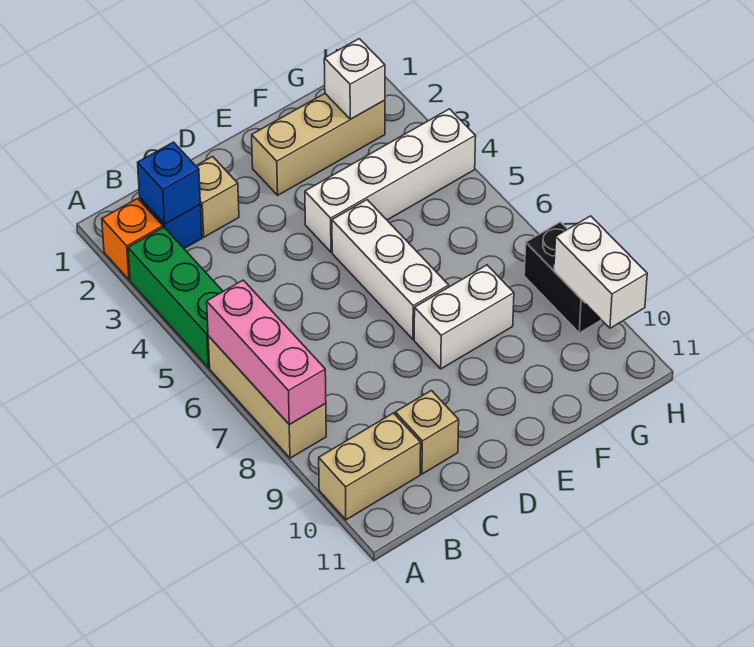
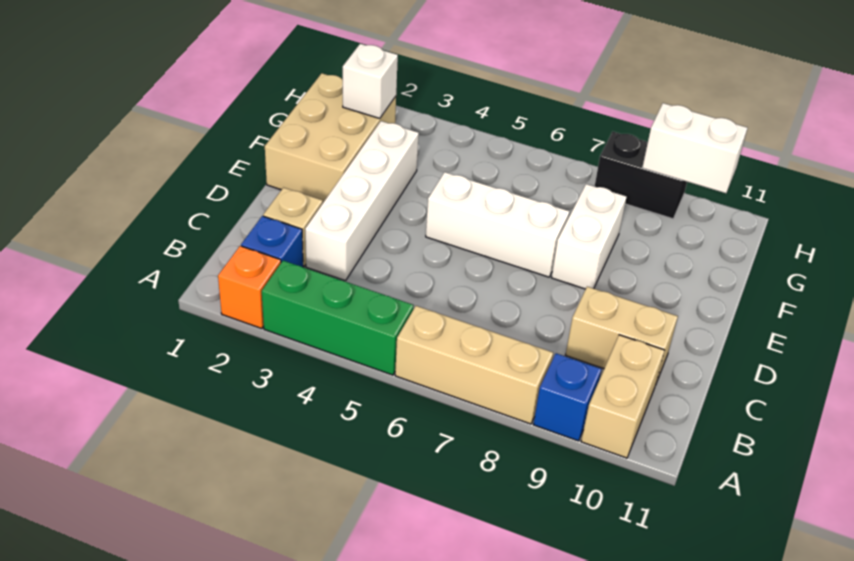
pink brick A6:A8 level 2 -> none
blue brick B2 level 2 -> blue brick A9 level 1
tan brick C10 level 1 -> tan brick C9:C10 level 1
tan brick E2:G2 level 1 -> tan brick E1:G2 level 1
white brick E4:H4 level 1 -> white brick C3:F3 level 1

